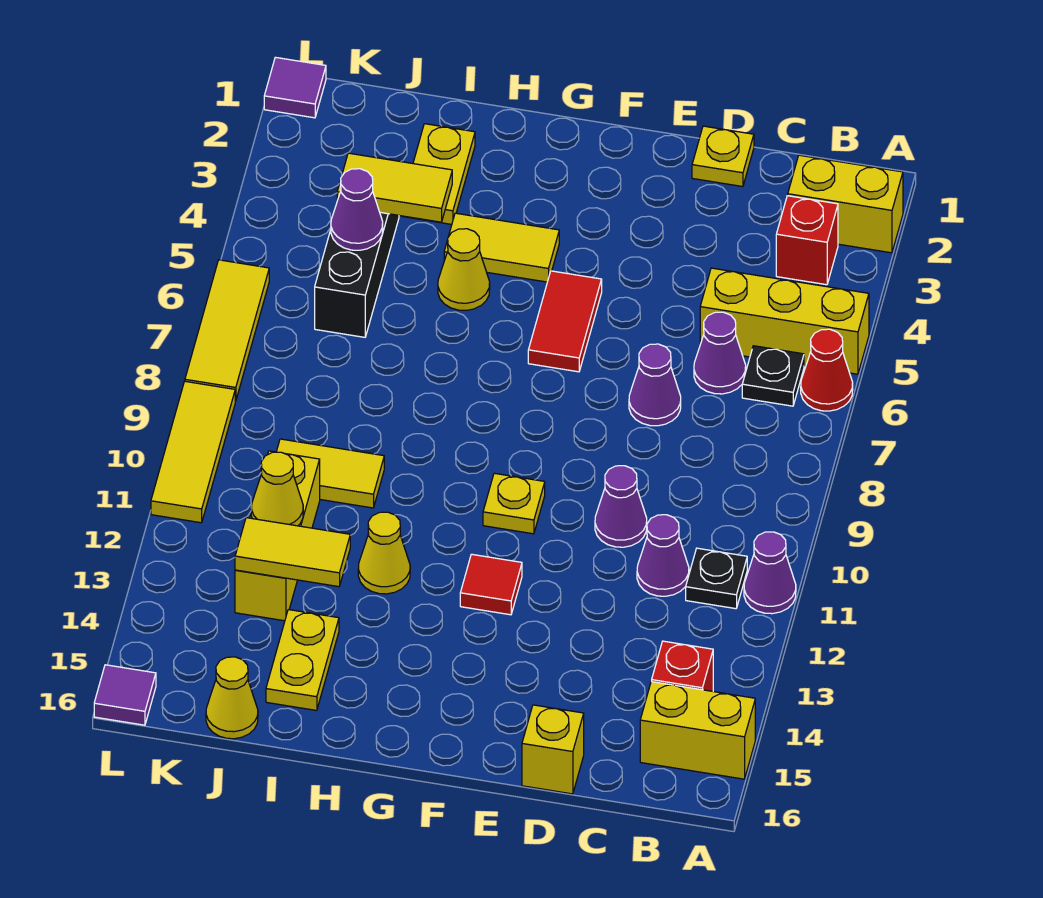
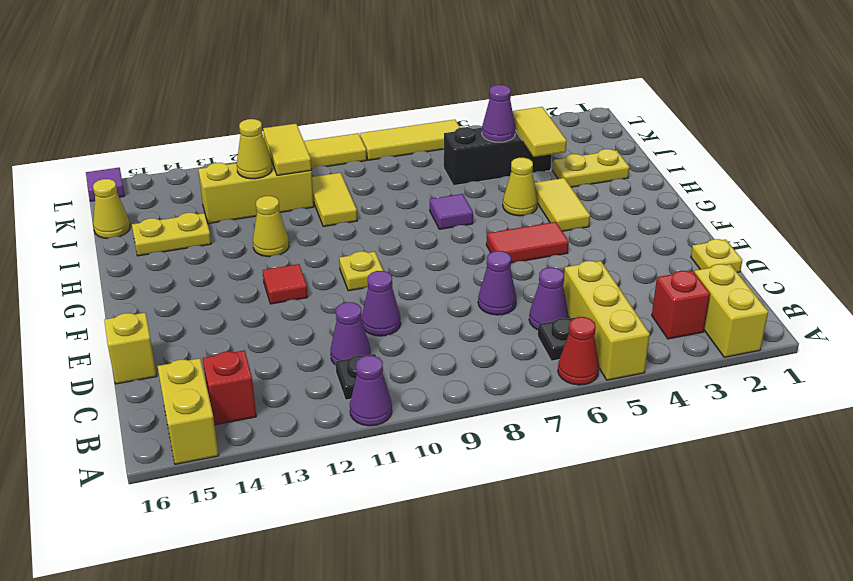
yellow tile I13:J13 level 2 -> yellow tile J11:K11 level 2
purple tile L1 level 1 -> purple tile H7 level 1

